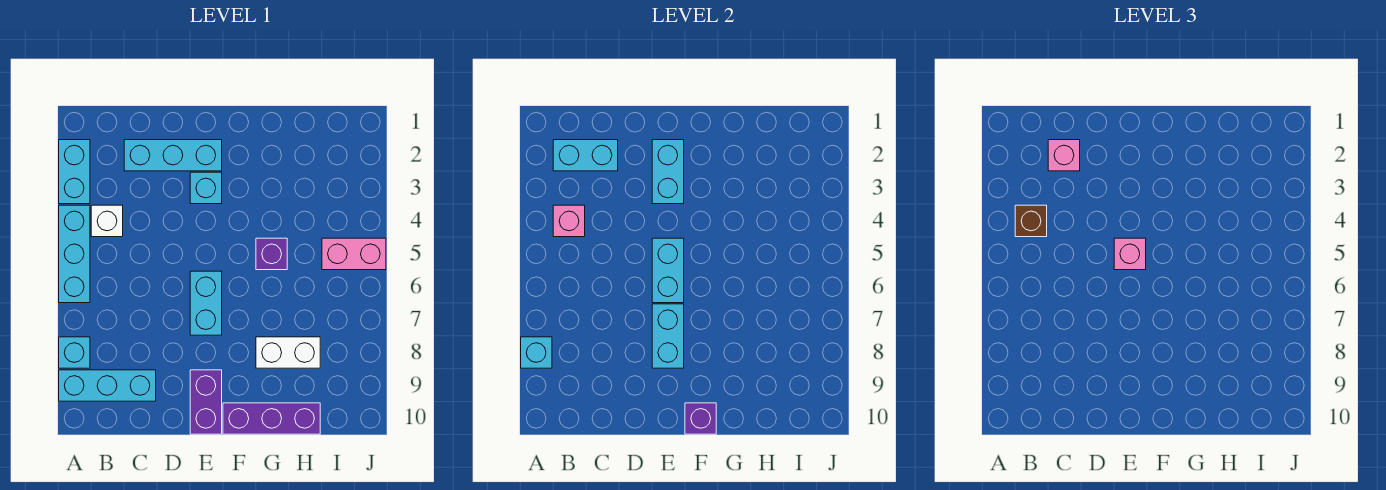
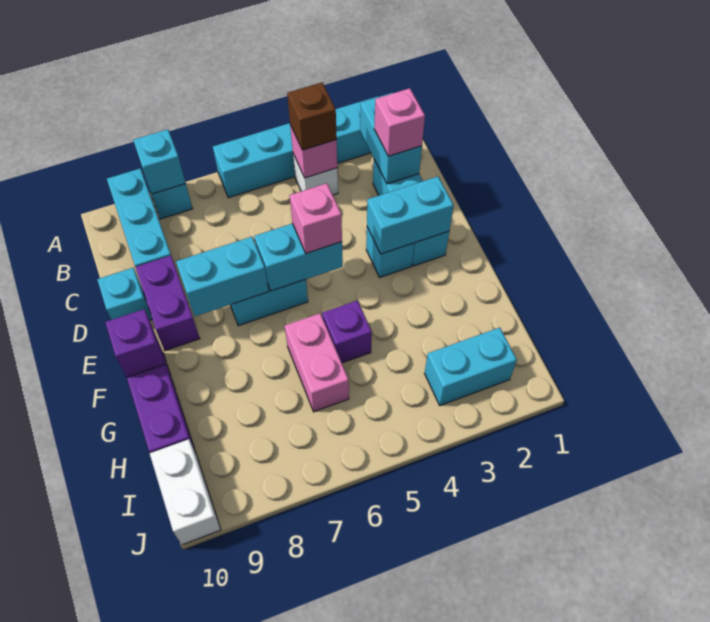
none -> cyan brick D10 level 1
purple brick E9:E10 level 1 -> purple brick D9:E9 level 1
white brick G8:H8 level 1 -> white brick I10:J10 level 1
none -> cyan brick I2:I3 level 1
pink brick I5:J5 level 1 -> pink brick G6:H6 level 1

